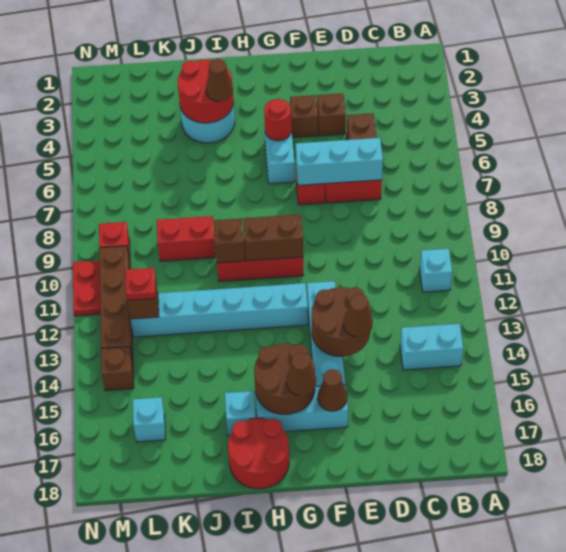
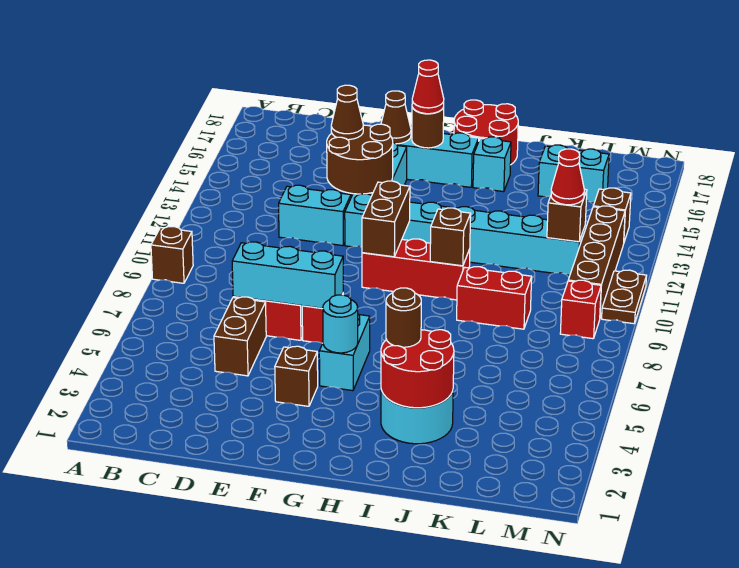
cyan brick B11 level 1 -> cyan brick K16 level 1
cyan brick B14:C14 level 1 -> cyan brick D12:E12 level 1
brown brick E4 level 1 -> brown brick A9 level 1
red round brick G5 level 2 -> cyan round brick G5 level 2
brown brick G10:H10 level 2 -> brown brick G10:G11 level 2
brown round brick G15:H16 level 2 -> brown round brick G16 level 2
brown cone G16 level 3 -> red cone G16 level 3
brown cone I4 level 3 -> brown round brick I4 level 3
red plate L12 level 3 -> red cone L12 level 3
red plate N10:N11 level 1 -> brown plate N10:N11 level 1

